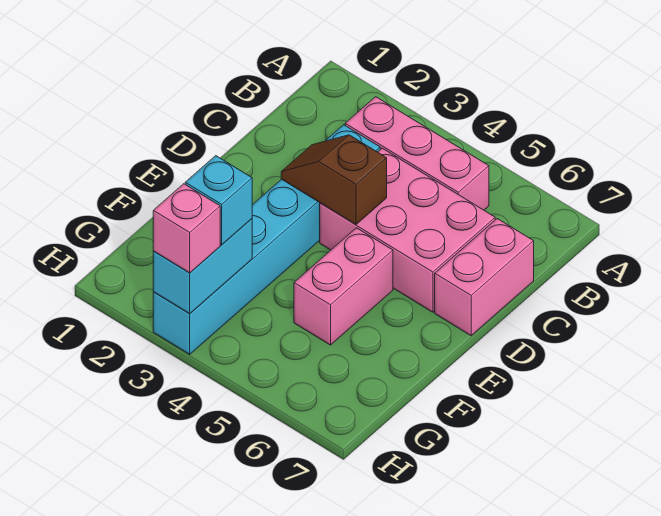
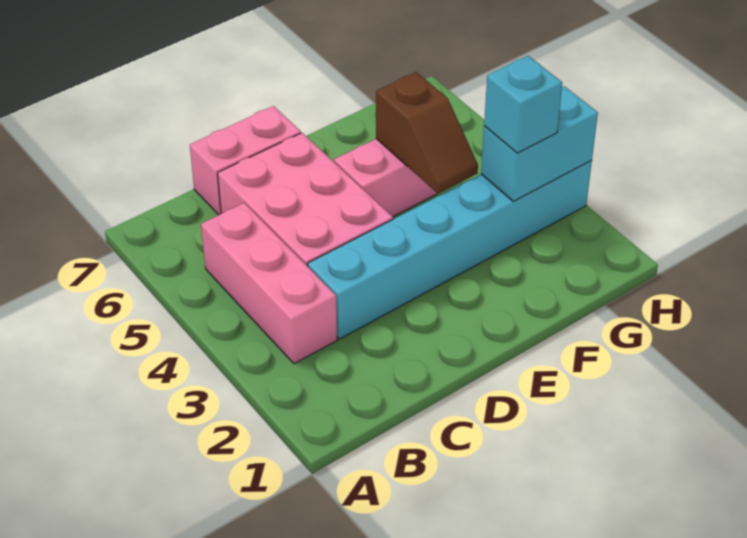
brown slope D3:D4 level 2 top 4 -> brown slope F4:F5 level 2 top 5
pink brick H3 level 3 -> none

